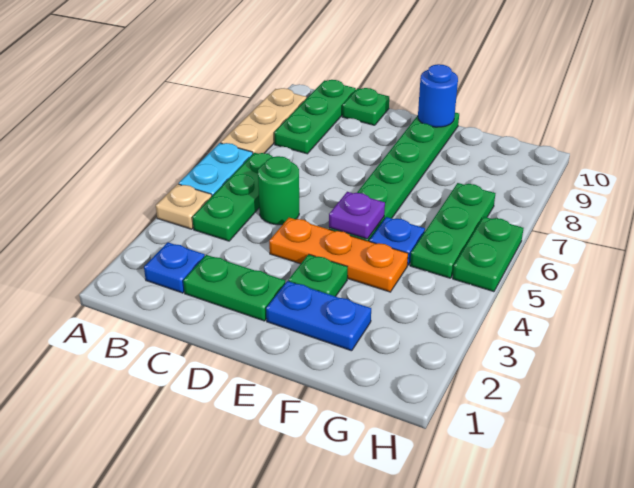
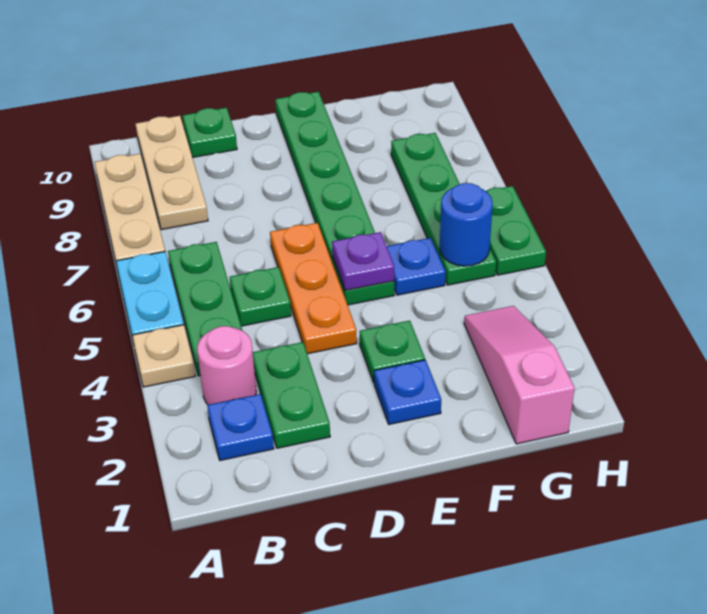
none -> pink round brick B3 level 1
green plate B8:B10 level 1 -> tan plate B8:B10 level 1
green plate C2:D2 level 1 -> green plate C2:C3 level 1
green round brick C5 level 1 -> green plate C5 level 1
orange plate D4:F4 level 1 -> orange plate D4:D6 level 1
blue plate E2:F2 level 1 -> blue plate E2 level 1
blue round brick E10 level 2 -> blue round brick G5 level 2
none -> pink slope G1:G3 level 1 top 1
green plate G5:G7 level 1 -> green plate G5:G8 level 1

